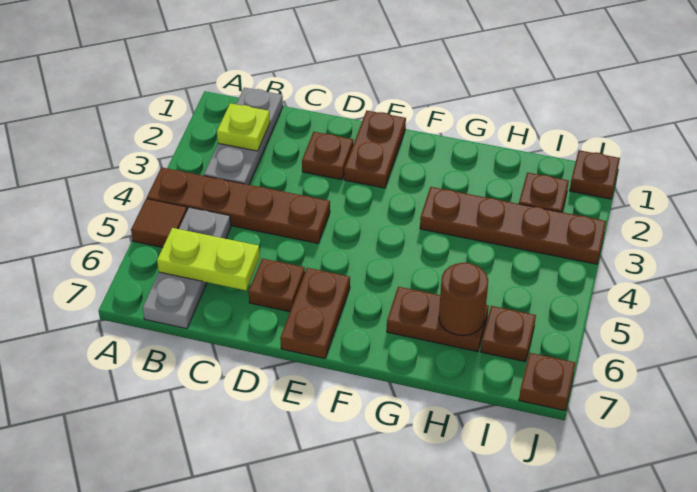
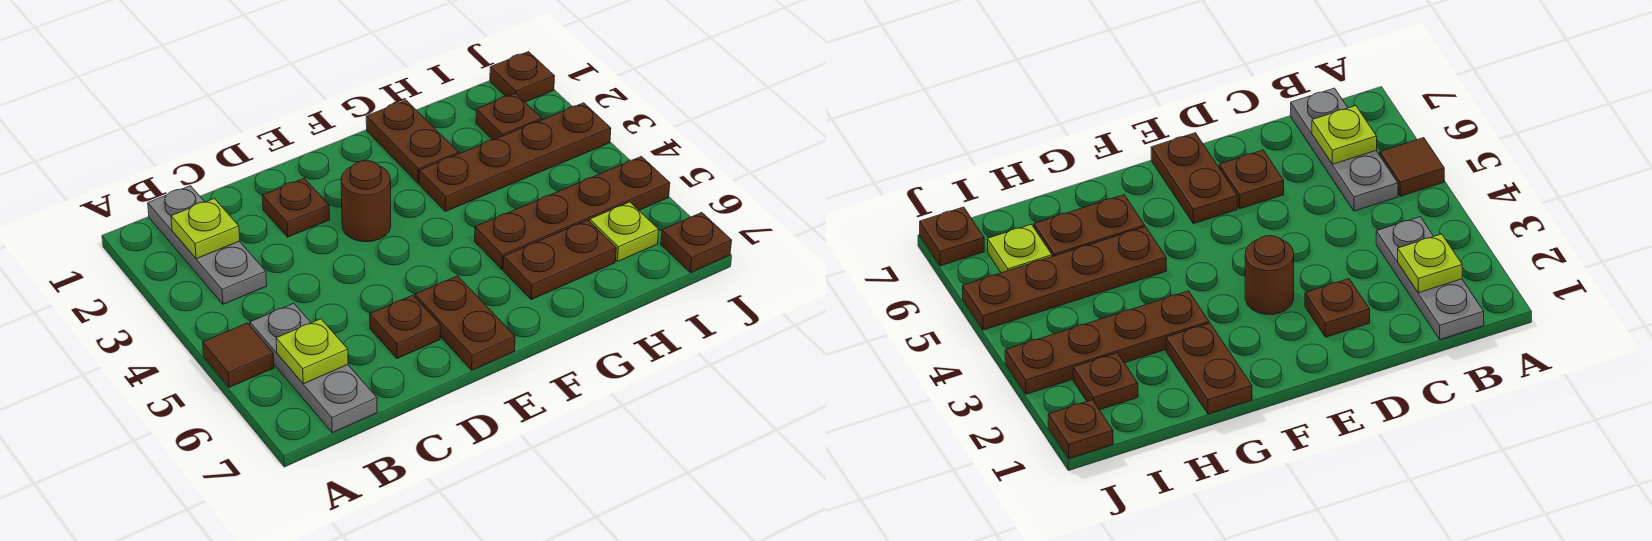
brown plate A4:D4 level 1 -> brown plate G5:J5 level 1
lime plate B6:C6 level 2 -> lime plate B6 level 2
brown plate E1:E2 level 1 -> brown plate G1:G2 level 1
brown round brick H6 level 2 -> brown round brick E3 level 1
brown plate I6 level 1 -> lime plate I6 level 1

